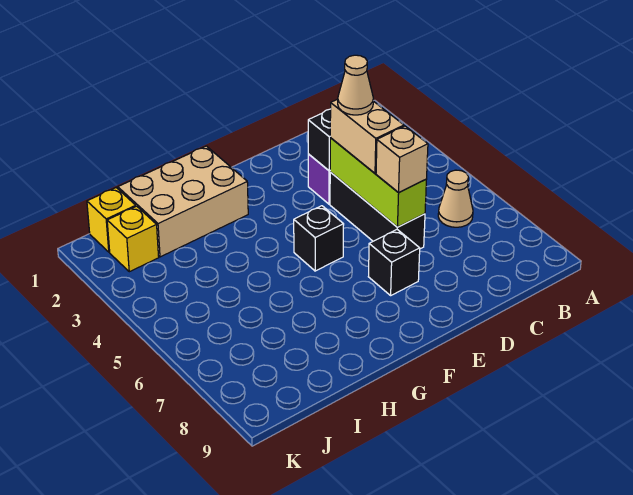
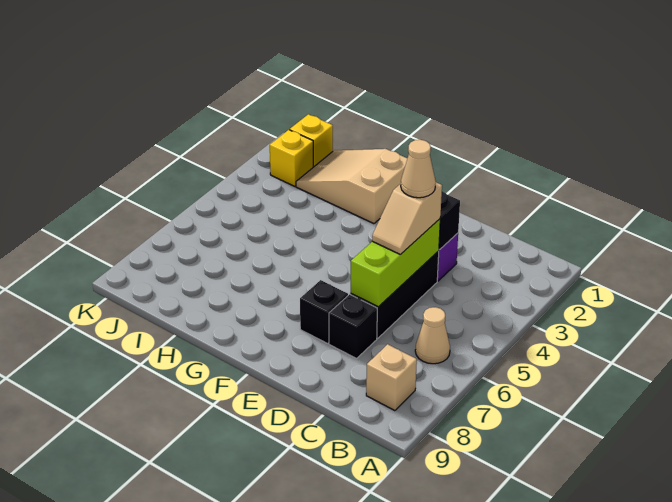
tan brick D4:D5 level 3 -> tan slope D4:D5 level 3 top 4
tan brick D6 level 3 -> tan brick B8 level 1
black brick F5 level 1 -> black brick D7 level 1
tan brick G1:I2 level 1 -> tan slope G1:I2 level 1 top G

